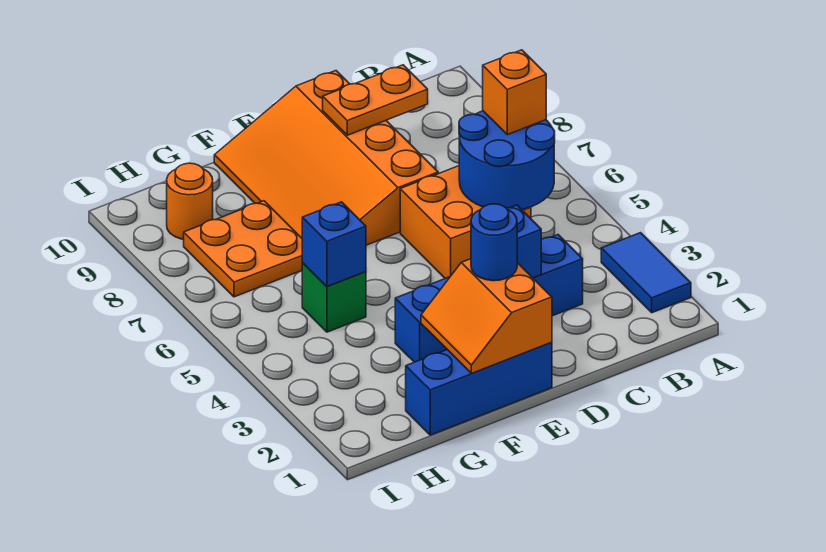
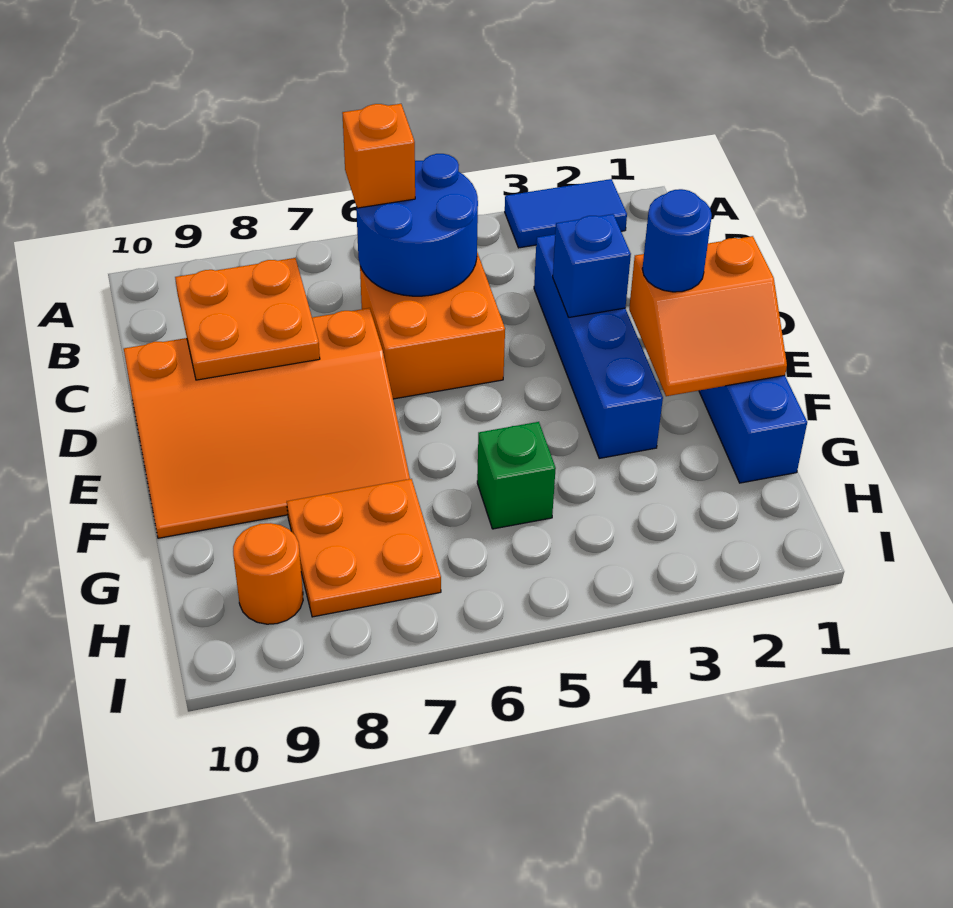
orange plate C9:D9 level 2 -> orange plate C8:D9 level 2
blue brick G5 level 2 -> none

